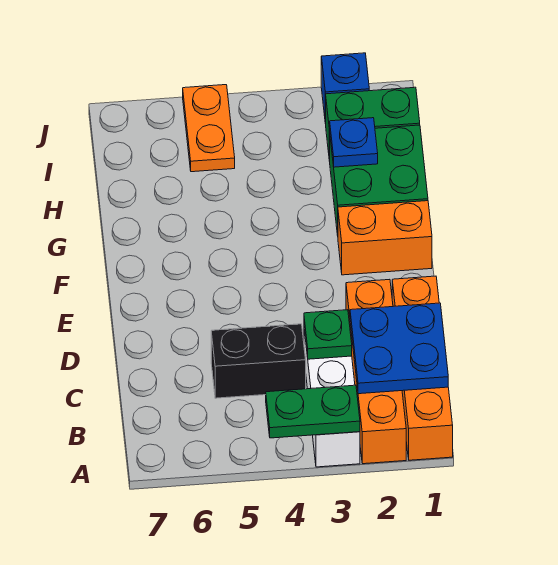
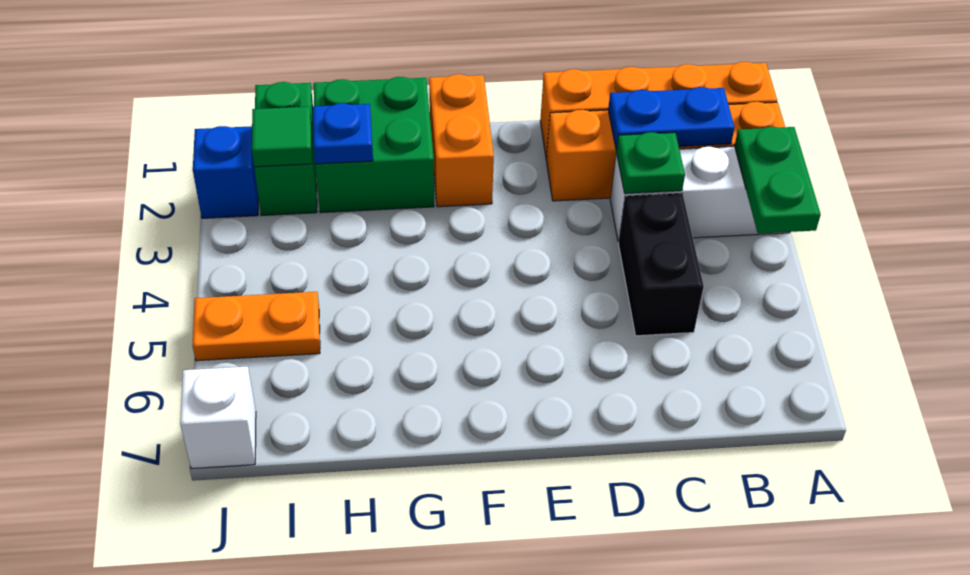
blue plate B1:C2 level 2 -> blue plate B2:C2 level 2
none -> green tile I2 level 2
none -> white brick J7 level 1

